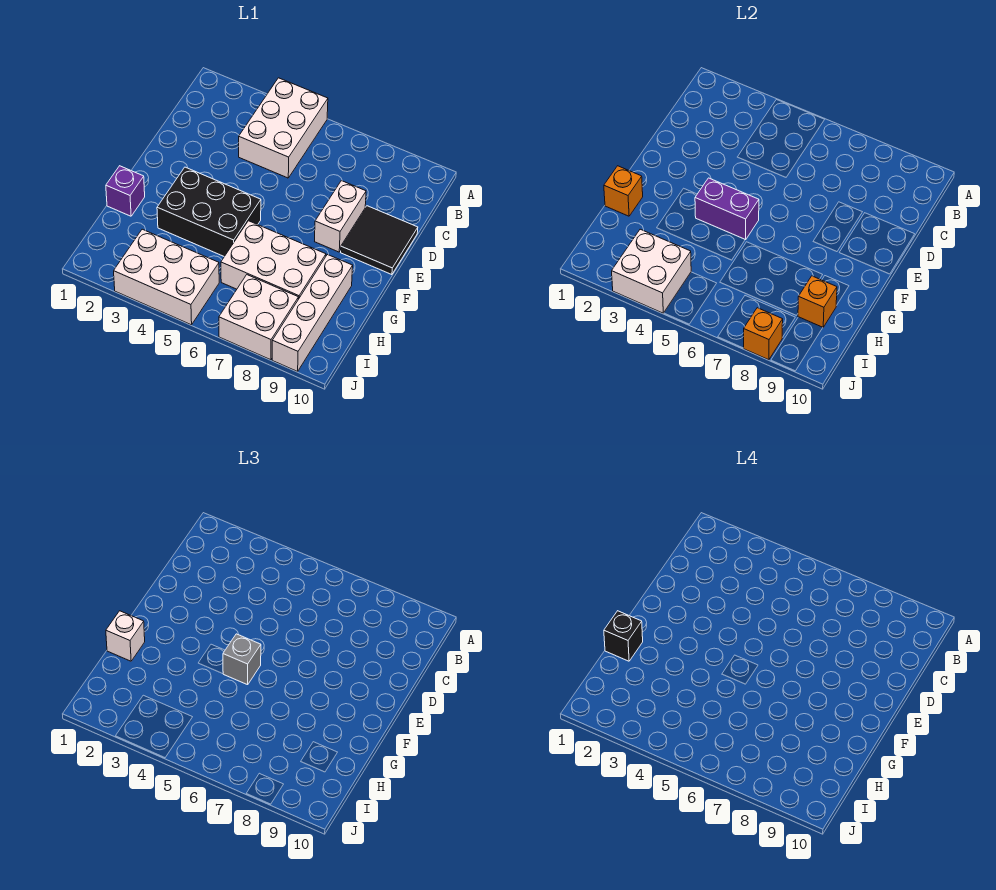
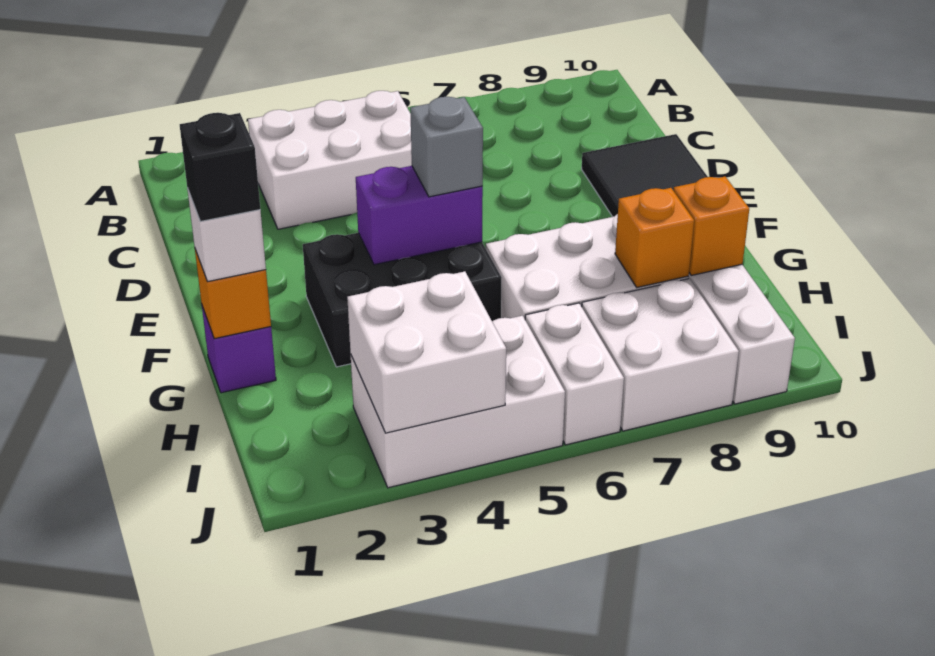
white brick A4:C5 level 1 -> white brick B3:C5 level 1
white brick D8:E8 level 1 -> white brick I6:J6 level 1
orange brick J8 level 2 -> orange brick H8 level 2

